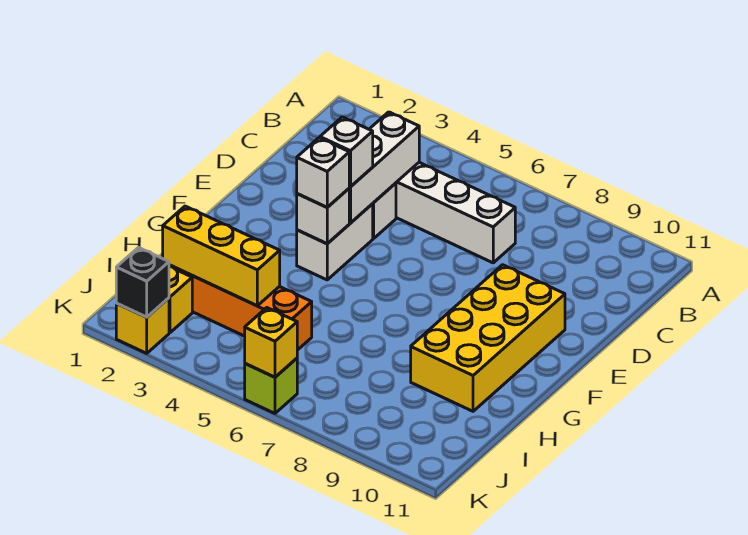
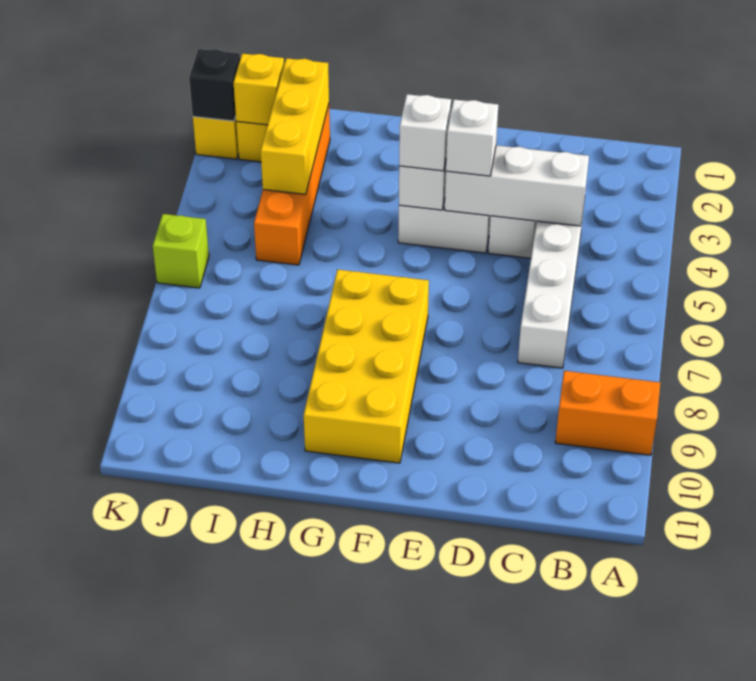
none -> orange brick A9:B9 level 1
yellow brick E9:H10 level 1 -> yellow brick F7:G10 level 1
yellow brick K6 level 2 -> yellow brick J2 level 2

